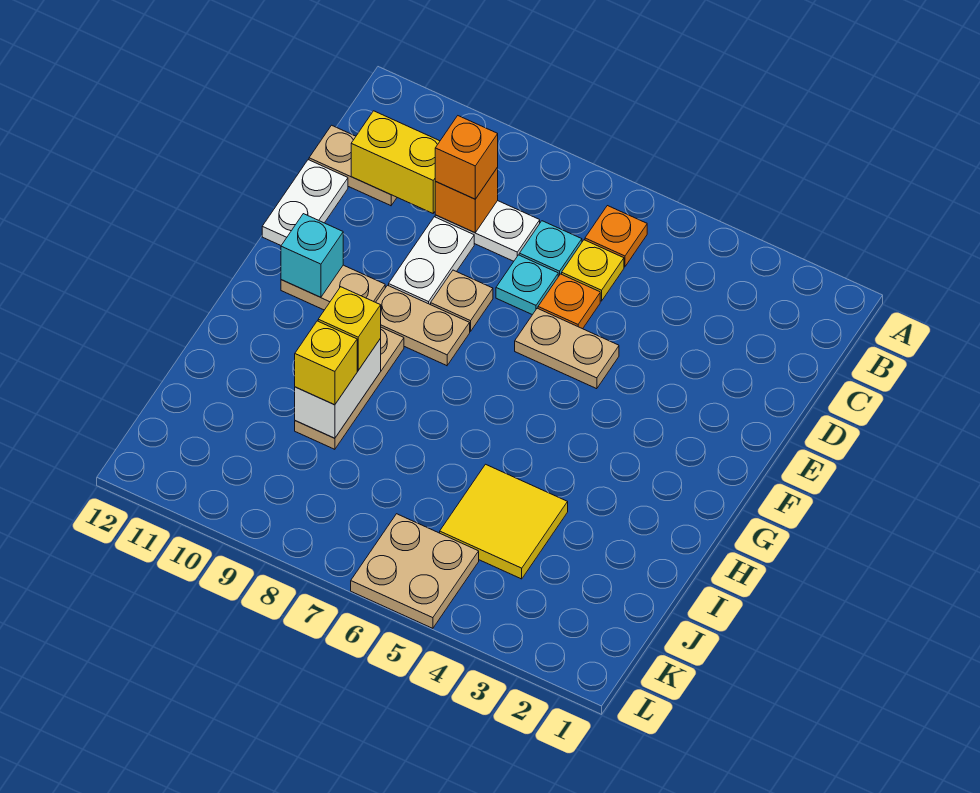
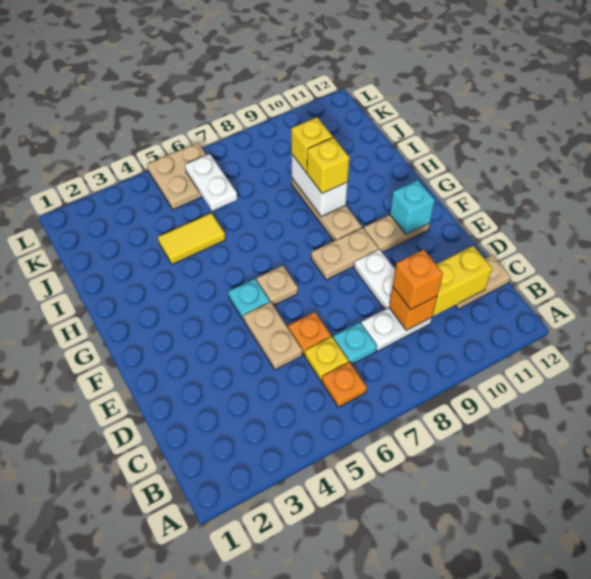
cyan plate D7 level 1 -> cyan plate F5 level 1
white plate D12:E12 level 1 -> white plate J6:K6 level 2
tan plate E5:E6 level 1 -> tan plate D5:E5 level 1
tan plate E8 level 1 -> tan plate F6 level 1
yellow tile I4:J5 level 1 -> yellow tile I4:I5 level 1

